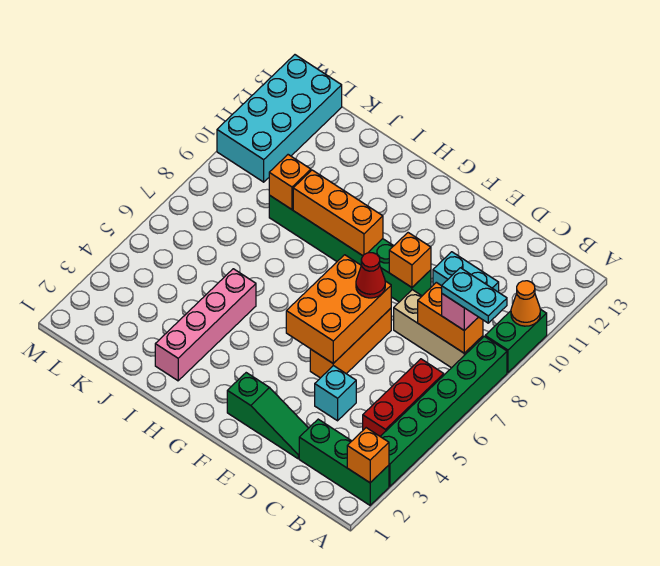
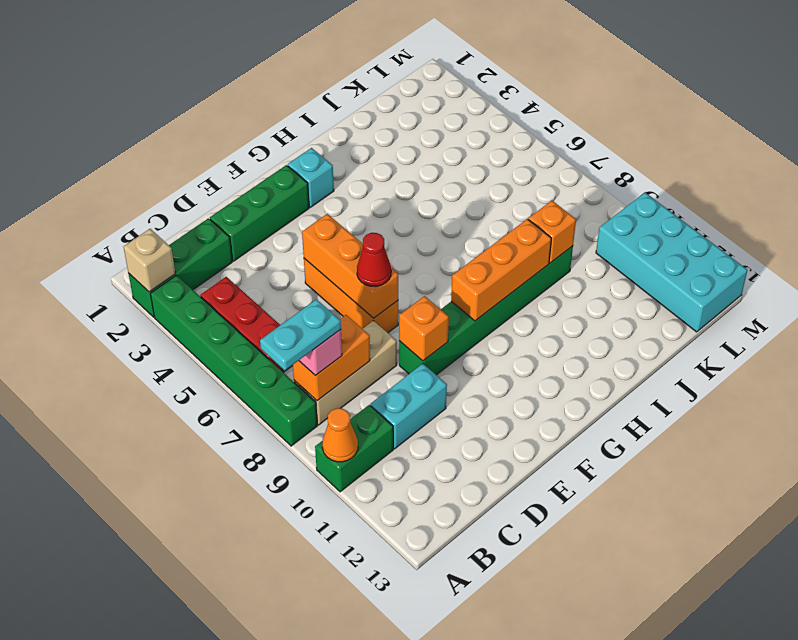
orange brick A2 level 2 -> tan brick A2 level 2
green brick A9:A10 level 1 -> green brick A10:B10 level 1
green slope D2:F2 level 1 top F -> green brick D2:F2 level 1
cyan brick D4 level 1 -> cyan brick G2 level 1
orange brick E5:F7 level 2 -> orange brick E5:E7 level 2
pink brick I2:I5 level 1 -> none

